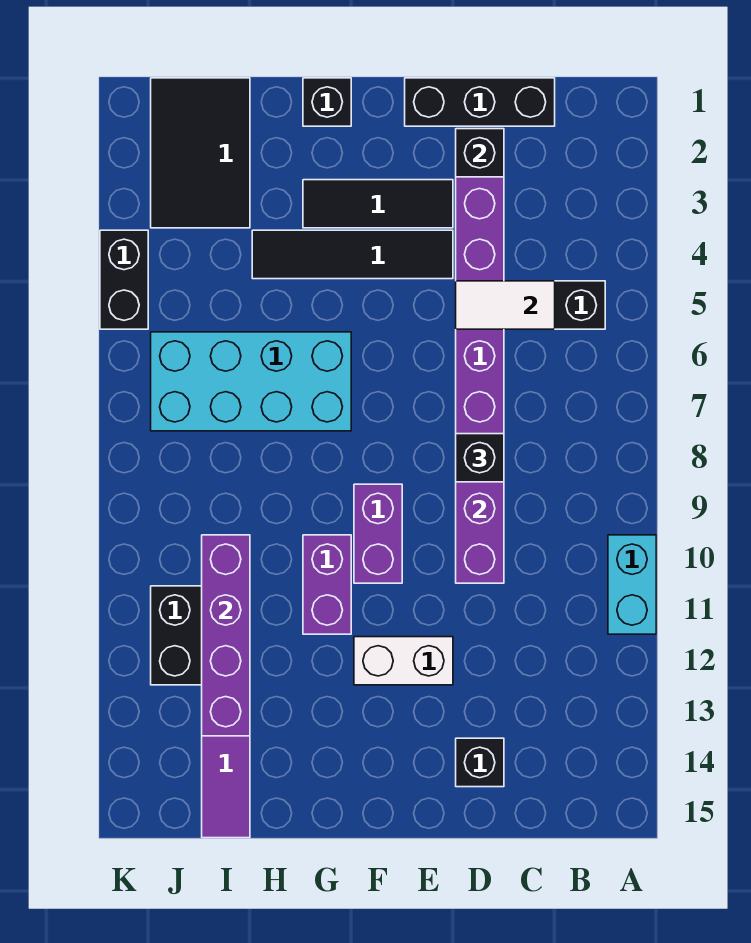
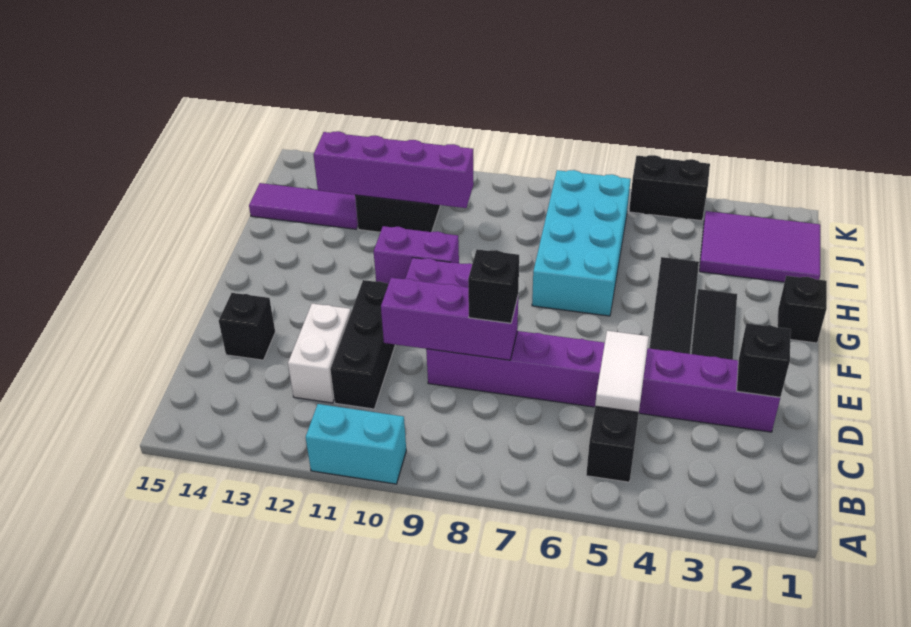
black brick C1:E1 level 1 -> black brick C11:E11 level 1
white brick E12:F12 level 1 -> white brick C12:D12 level 1
black tile I1:J3 level 1 -> purple tile I1:J3 level 1

